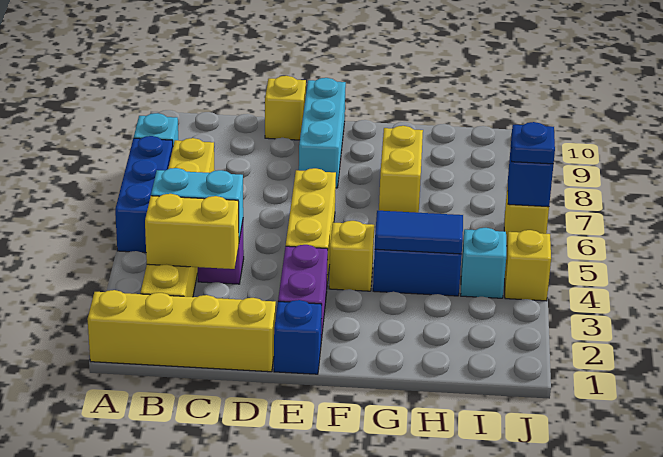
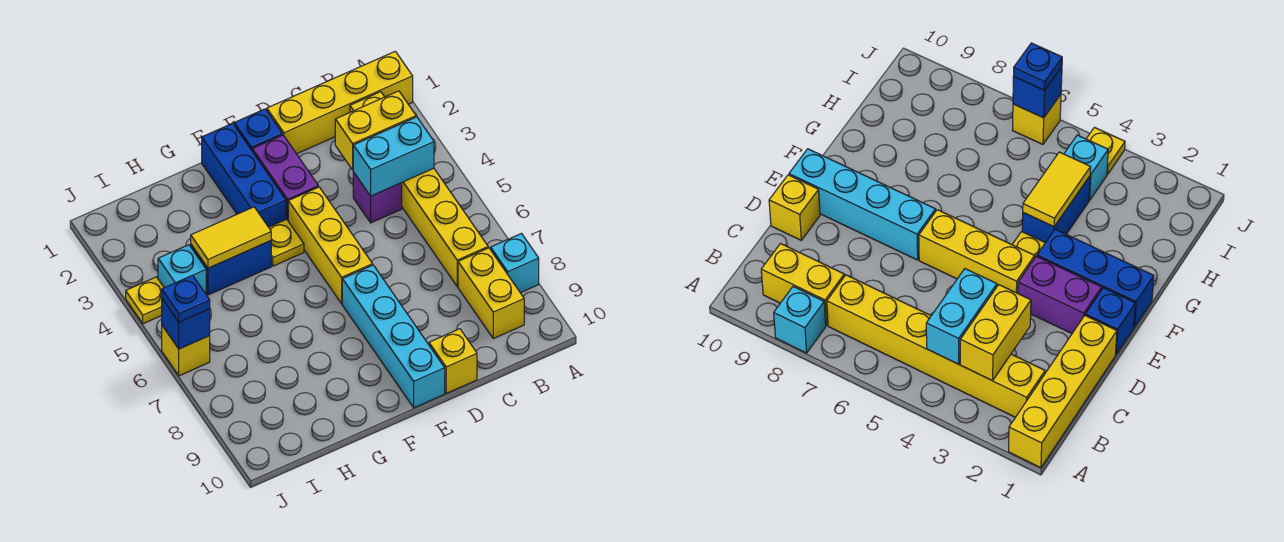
blue brick A5:A7 level 1 -> blue brick F1:F3 level 1
cyan brick E8:E10 level 1 -> cyan brick E7:E10 level 1
yellow brick F4 level 1 -> yellow plate F4 level 1
blue tile G4:H4 level 2 -> yellow tile G4:H4 level 2
yellow brick G7:G8 level 1 -> yellow brick B8:B9 level 1
yellow brick J4 level 1 -> yellow plate J4 level 1

